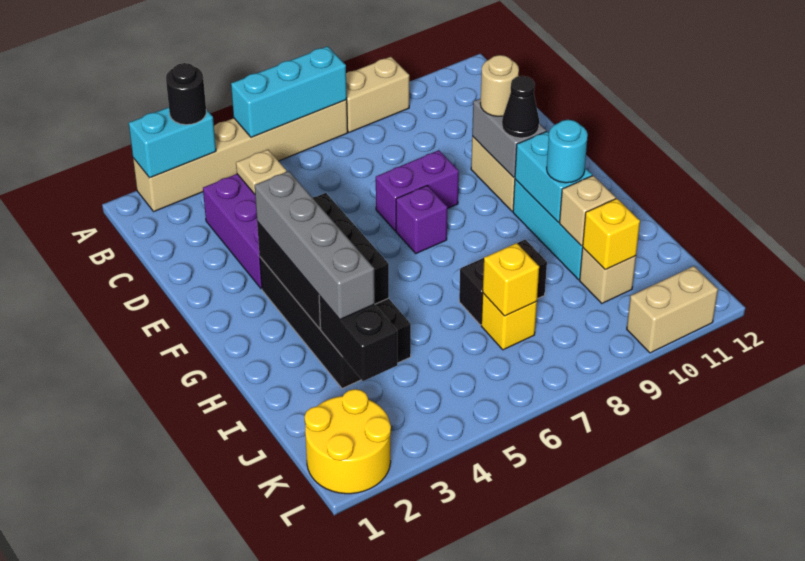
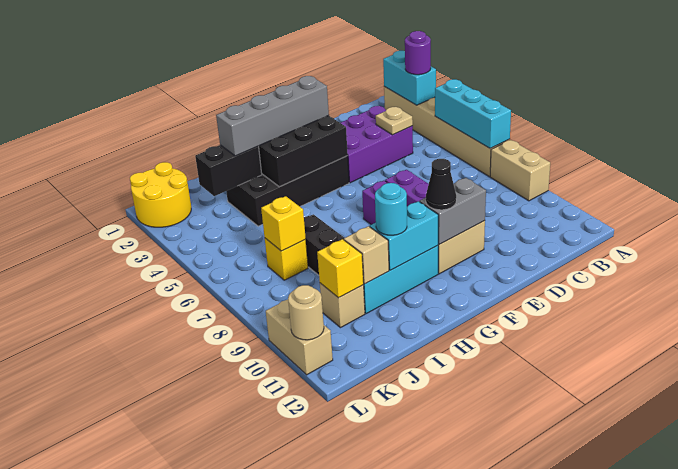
black round brick A3 level 3 -> purple round brick A3 level 3
tan round brick E10 level 3 -> tan round brick L11 level 2

